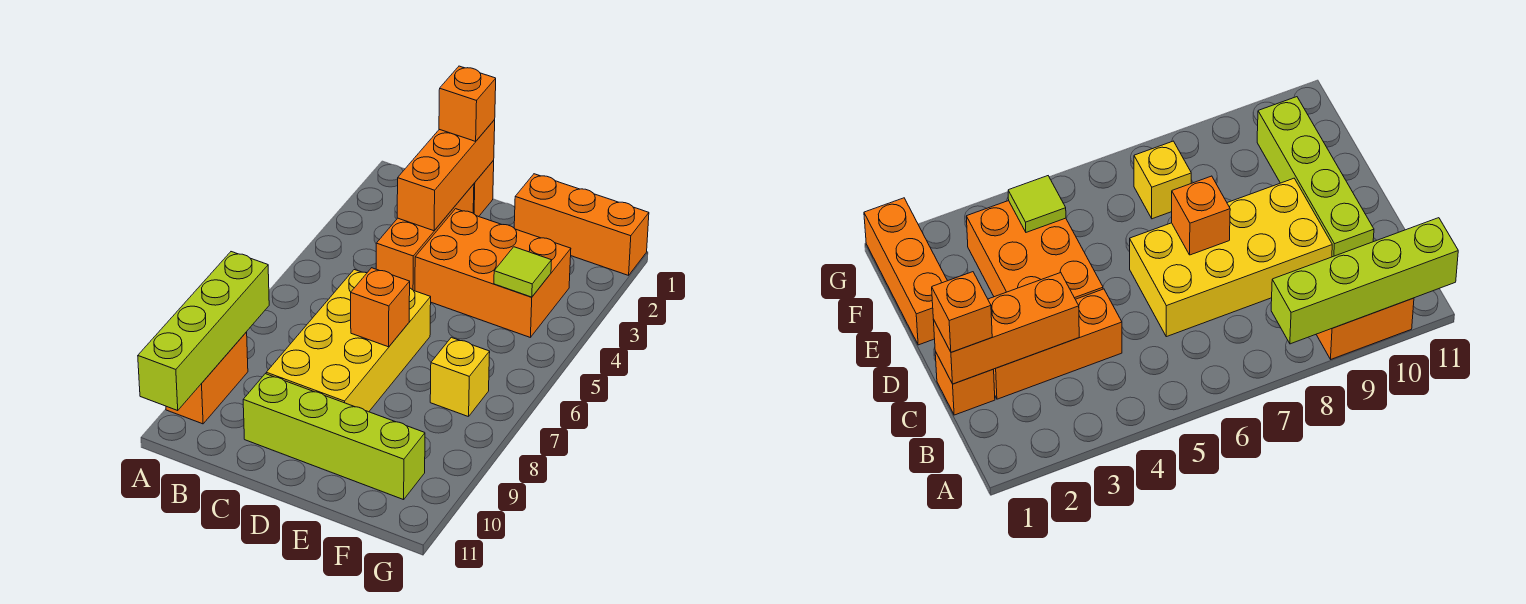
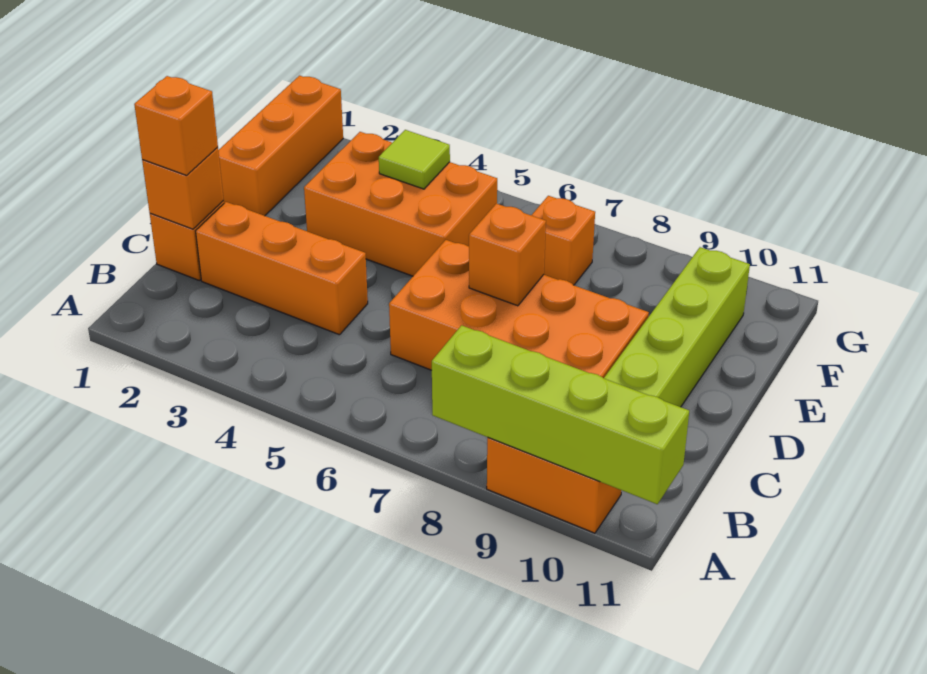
orange brick C1:C3 level 2 -> orange brick C1 level 2
yellow brick C6:D9 level 1 -> orange brick C6:D9 level 1
orange brick D3:F4 level 1 -> orange brick E3:F5 level 1
yellow brick F7 level 1 -> orange brick F7 level 1

